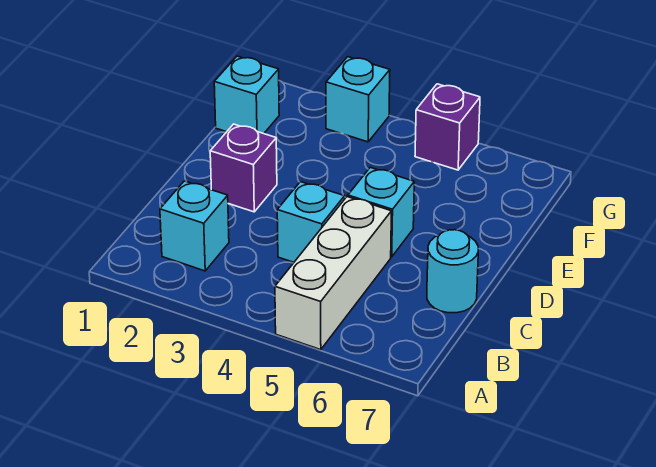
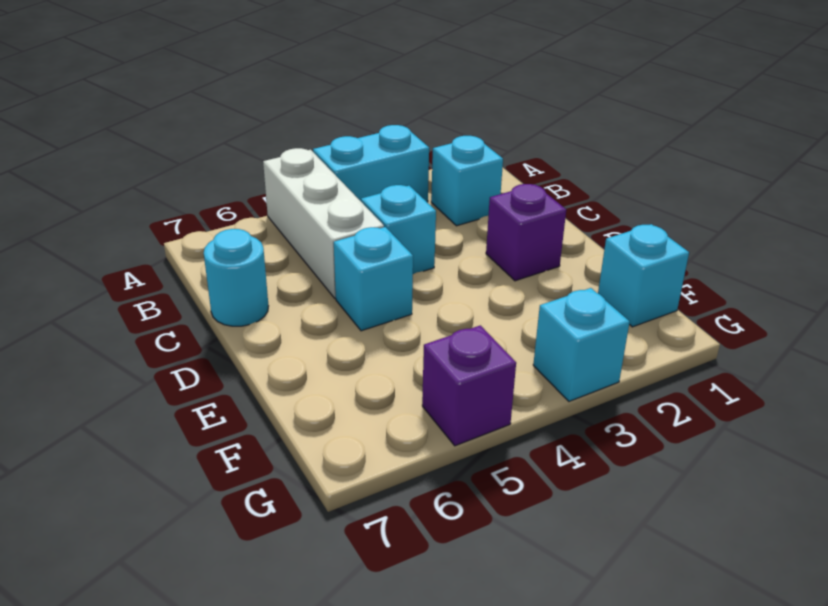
none -> cyan brick A3:A4 level 1

